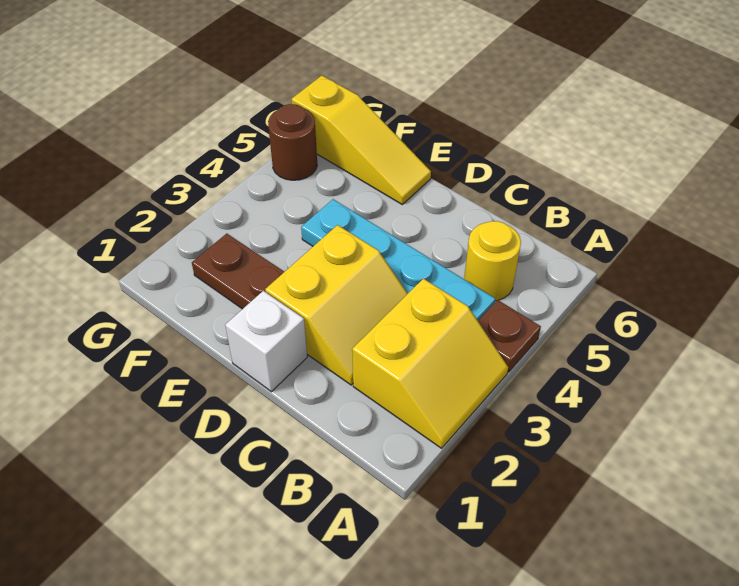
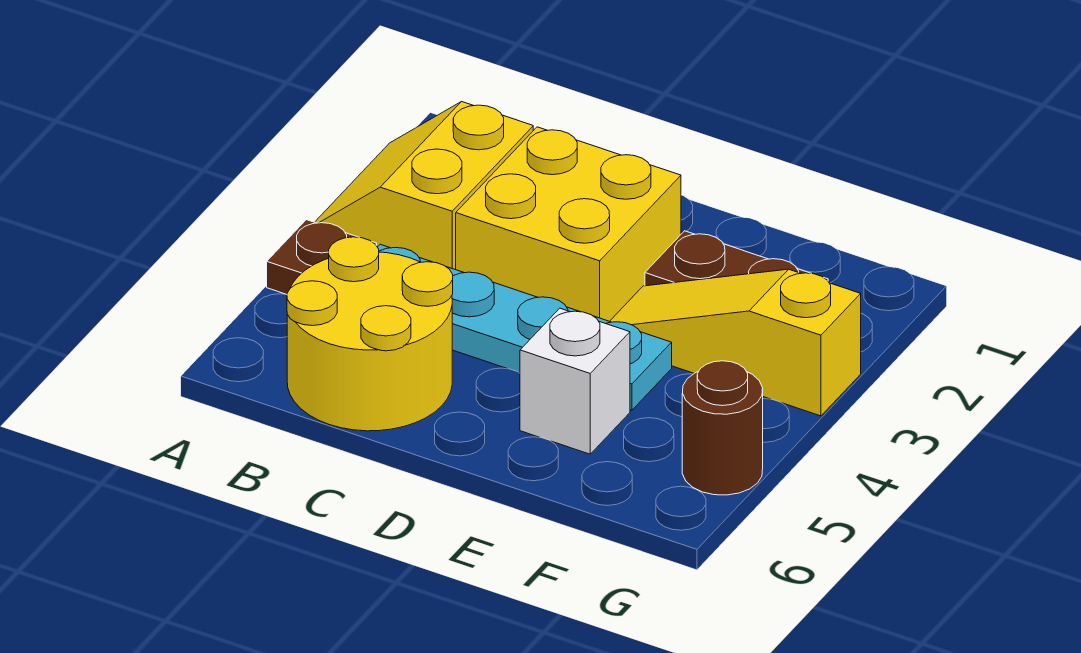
yellow round brick B5 level 1 -> yellow round brick B5:C6 level 1
yellow slope C2:D3 level 1 top D -> yellow brick C2:D3 level 1
white brick D1 level 1 -> white brick E5 level 1
yellow slope E6:G6 level 1 top G -> yellow slope E3:G3 level 1 top G

